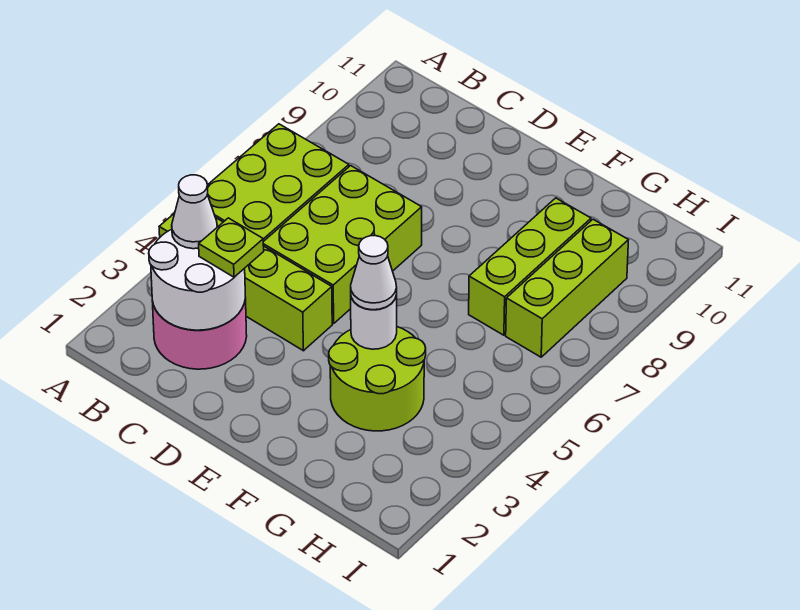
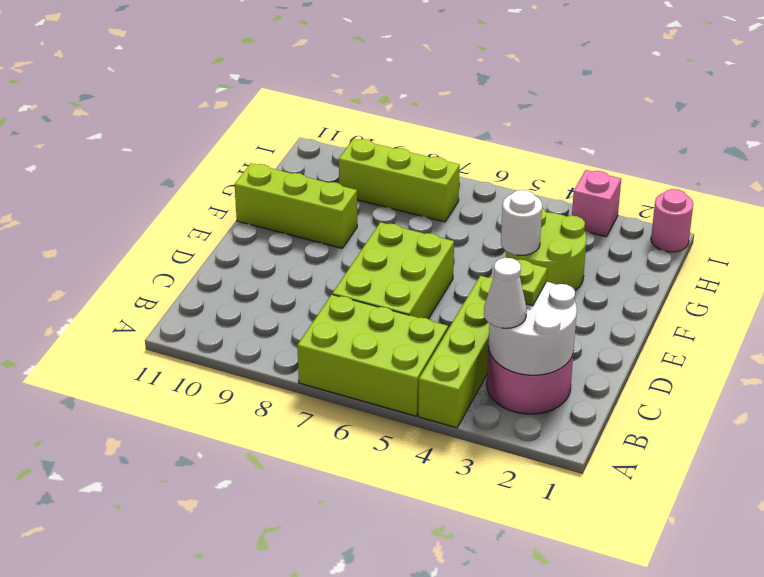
lime brick C5:D7 level 1 -> lime brick C6:E7 level 1
white cone F4 level 3 -> none
lime brick G7:G9 level 1 -> lime brick F9:F11 level 1
none -> pink round brick I1 level 1
none -> pink brick I3 level 1

